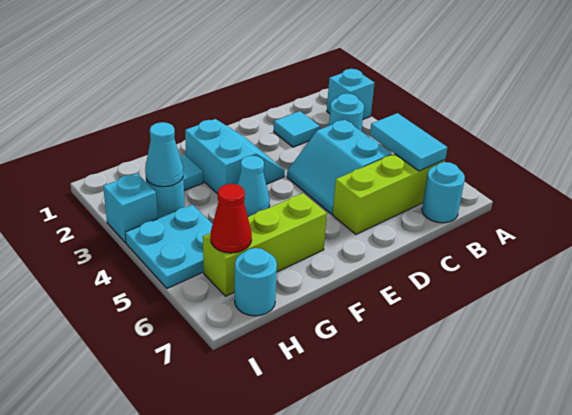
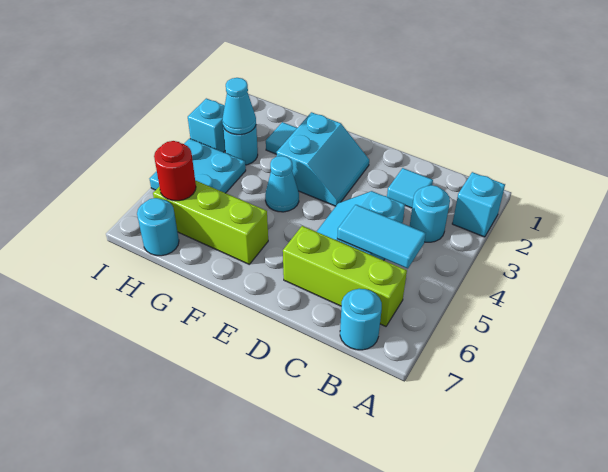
cyan tile B5:B6 level 2 -> cyan tile B5:C5 level 2
red cone H6 level 2 -> red round brick H6 level 2

